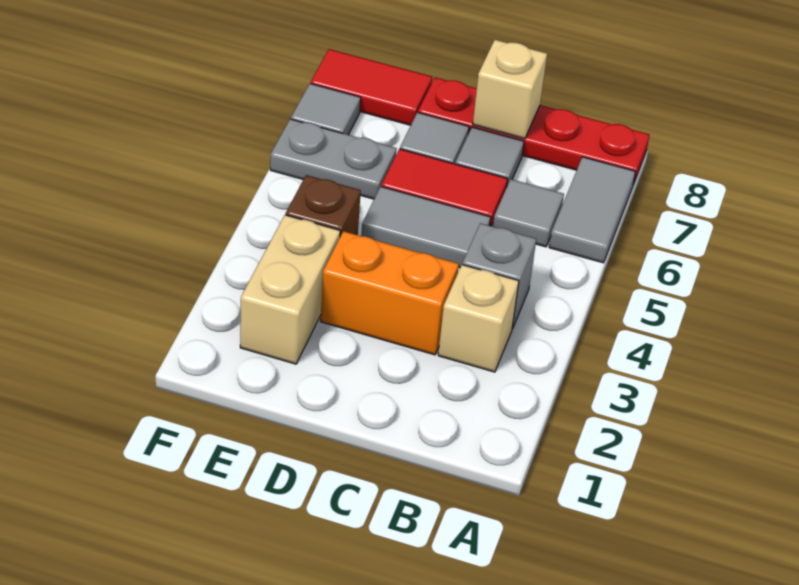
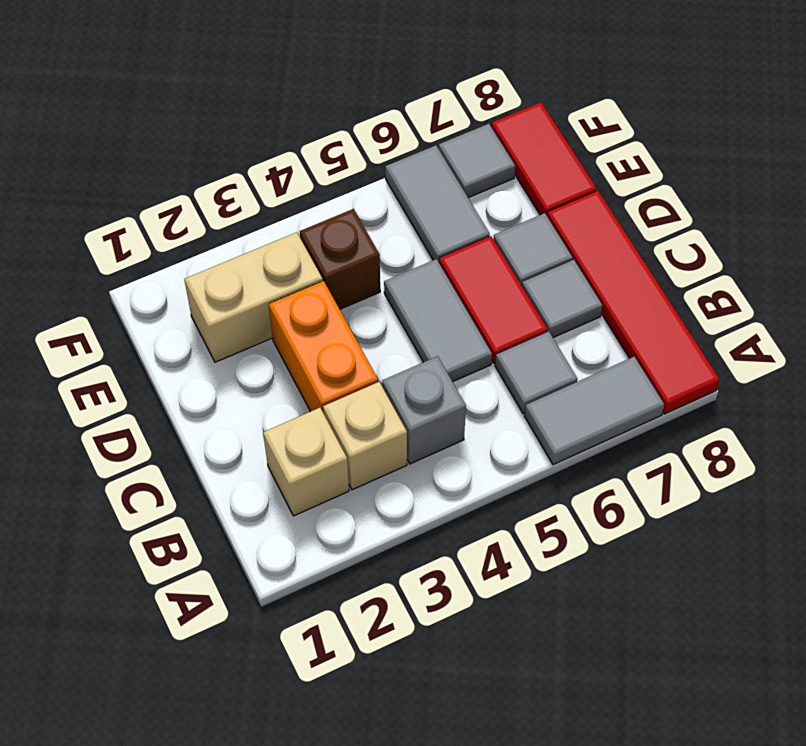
red plate A8:D8 level 1 -> red tile A8:D8 level 1
tan brick C8 level 2 -> tan brick B2 level 1
grey plate E6:F6 level 1 -> grey tile E6:F6 level 1

